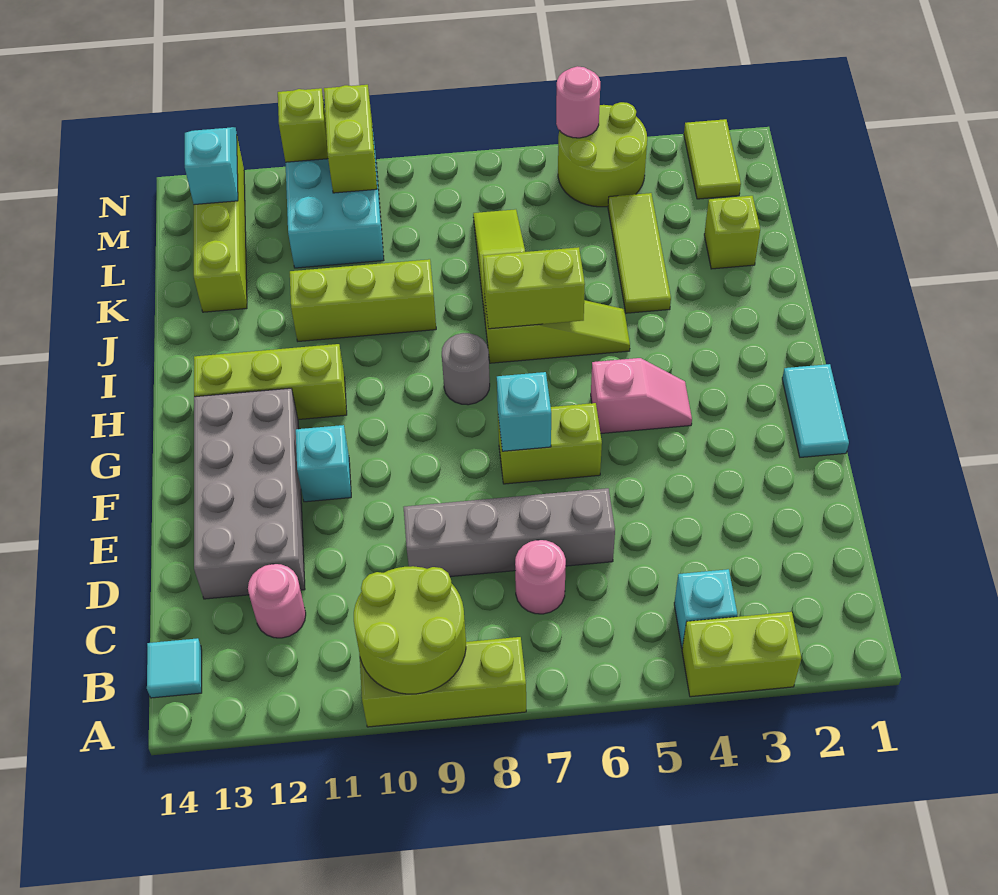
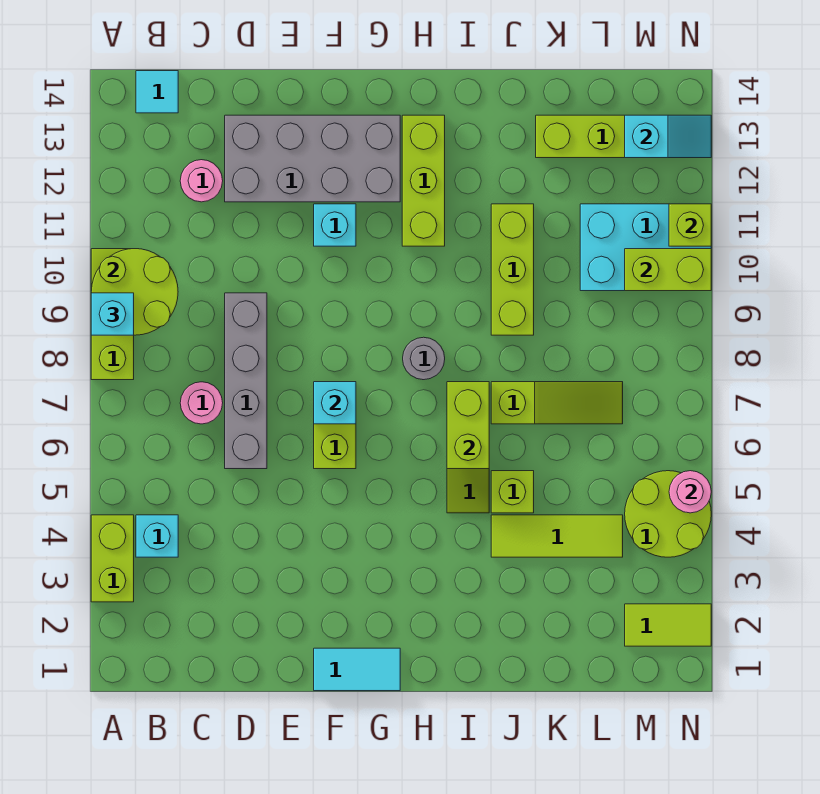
none -> cyan brick A9 level 3
pink slope G4:G5 level 1 top 5 -> none
lime brick K2 level 1 -> lime brick J5 level 1

